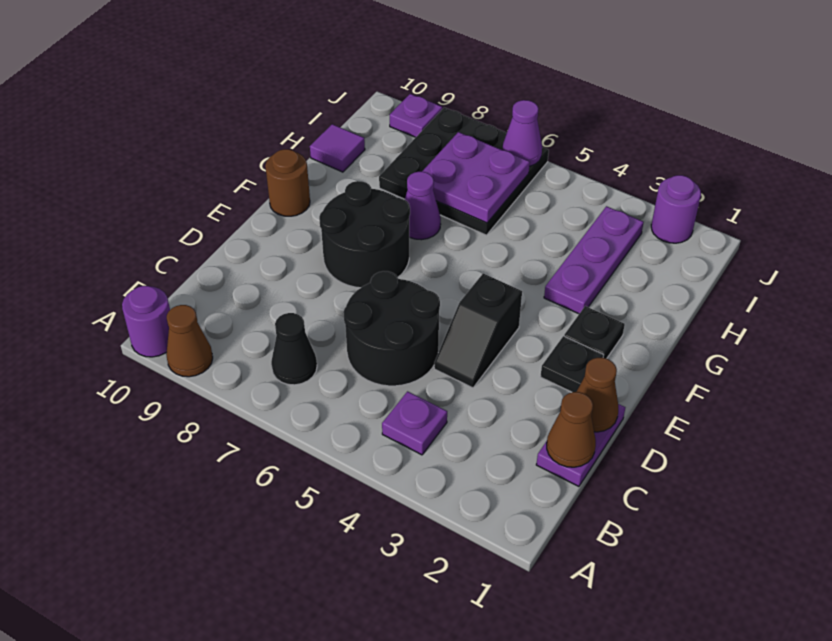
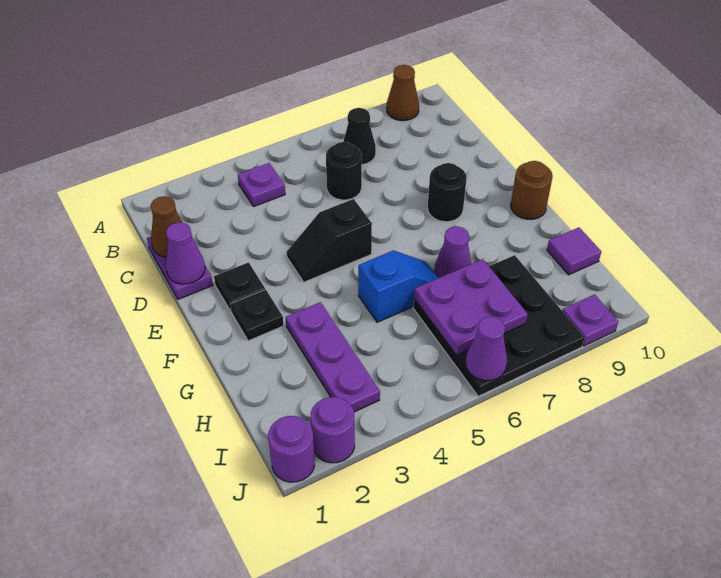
purple round brick A10 level 1 -> purple round brick J1 level 1
black round brick C5:D6 level 1 -> black round brick C6 level 1
brown cone D1 level 2 -> purple cone D1 level 2
black slope D4:E4 level 1 top E -> black slope E4:E5 level 1 top 5
black round brick E7:F8 level 1 -> black round brick E8 level 1
none -> blue slope G5:G6 level 1 top 5

